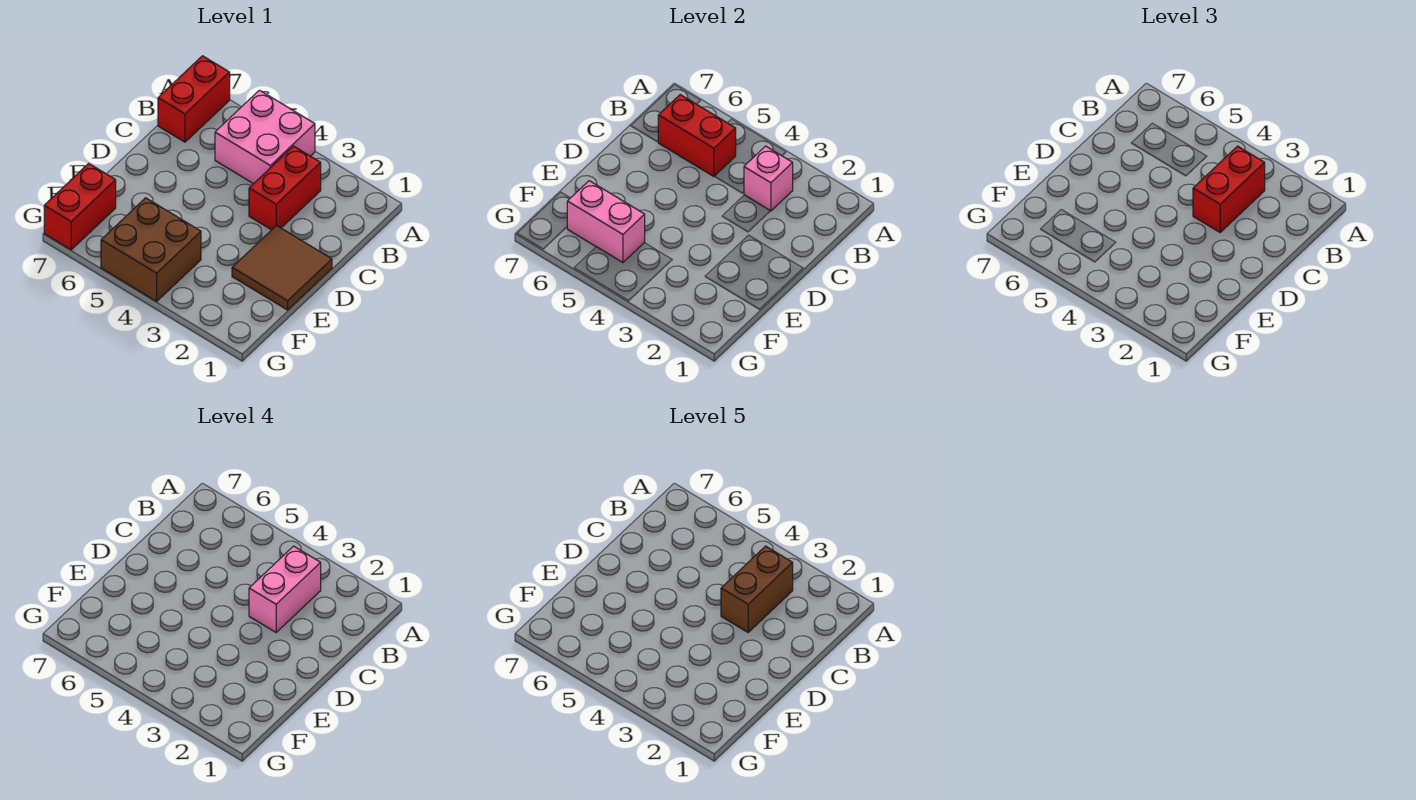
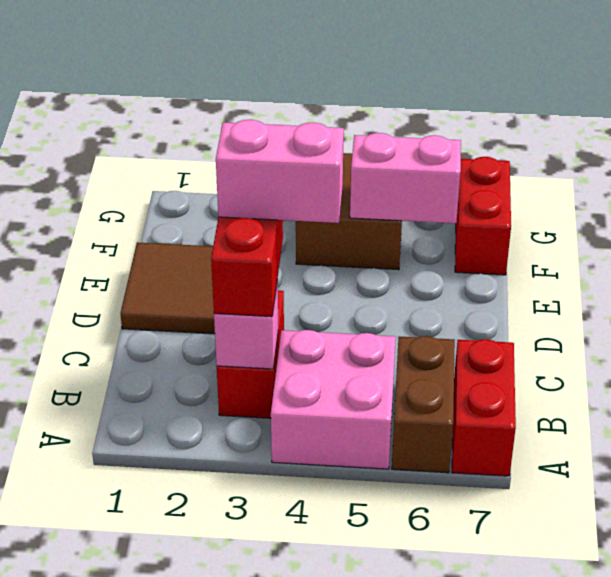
pink brick B3:C3 level 4 -> pink brick C3:C4 level 4
brown brick B3:C3 level 5 -> brown brick A6:B6 level 1
red brick B5:B6 level 2 -> none

